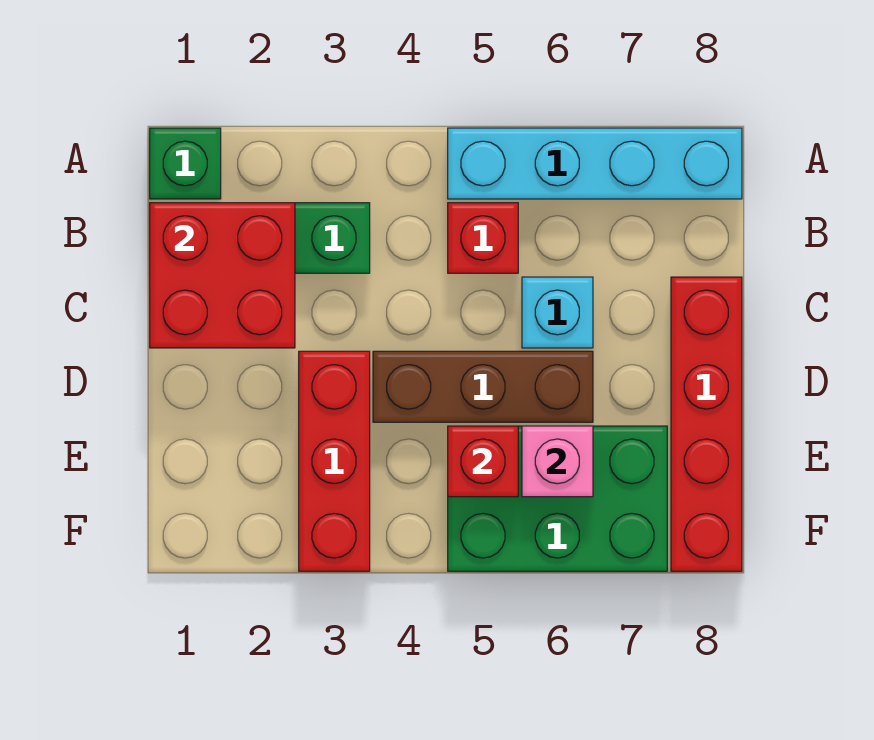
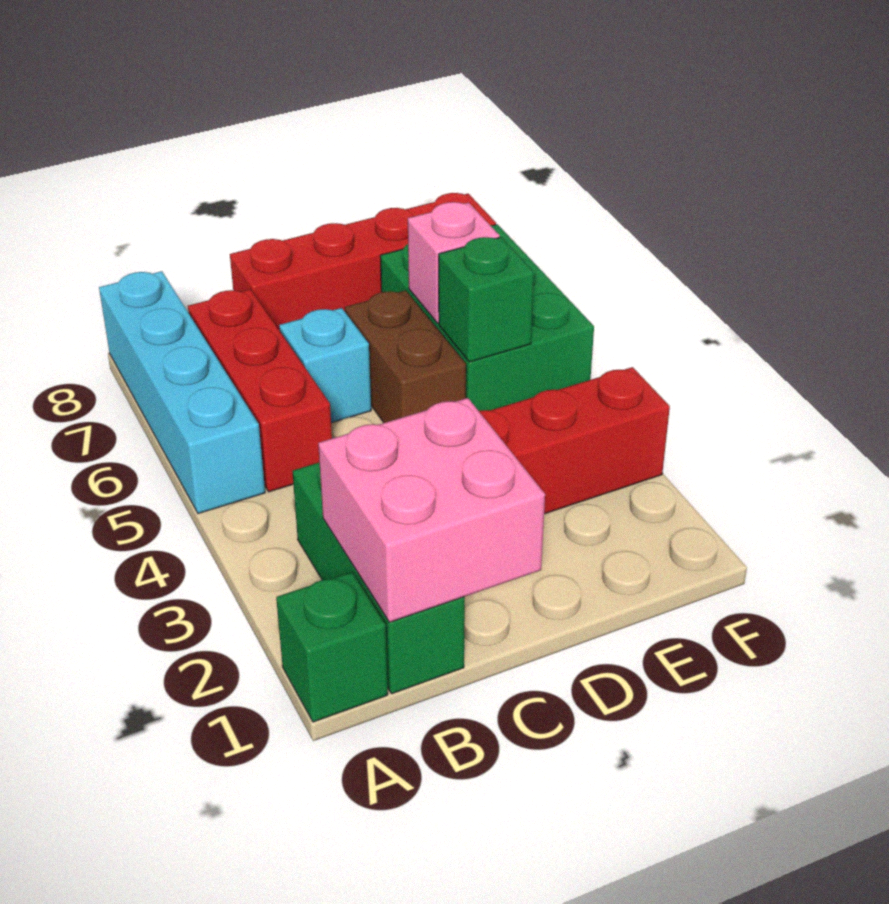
red brick B1:C2 level 2 -> pink brick B1:C2 level 2
red brick B5 level 1 -> red brick B5:B7 level 1
brown brick D4:D6 level 1 -> brown brick D5:D6 level 1
red brick E5 level 2 -> green brick E5 level 2

